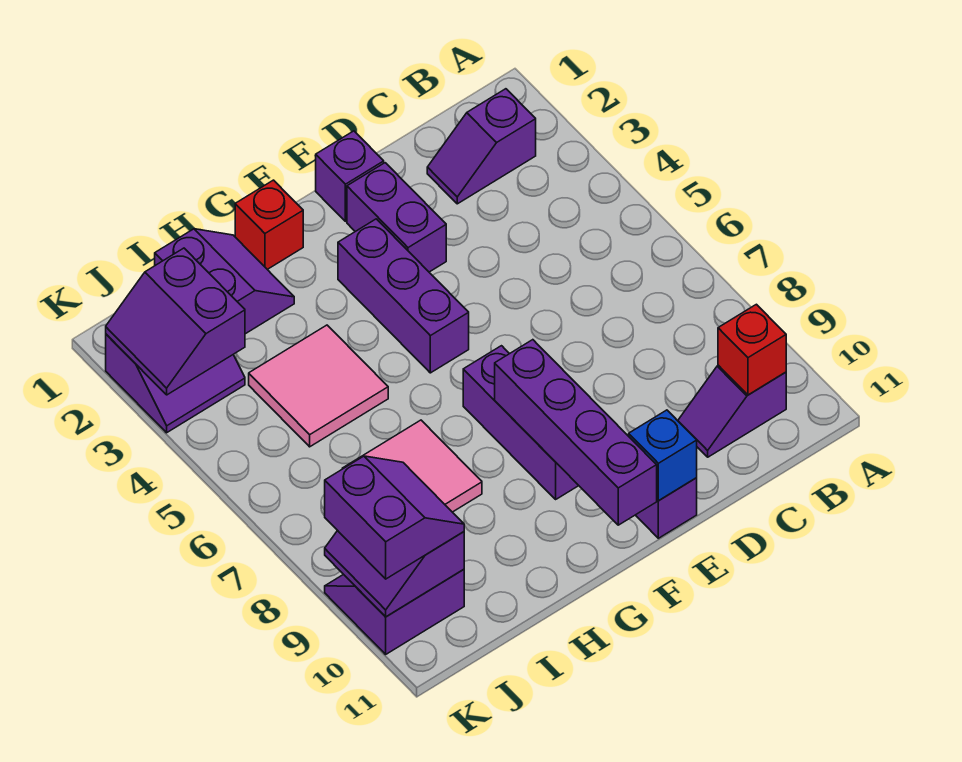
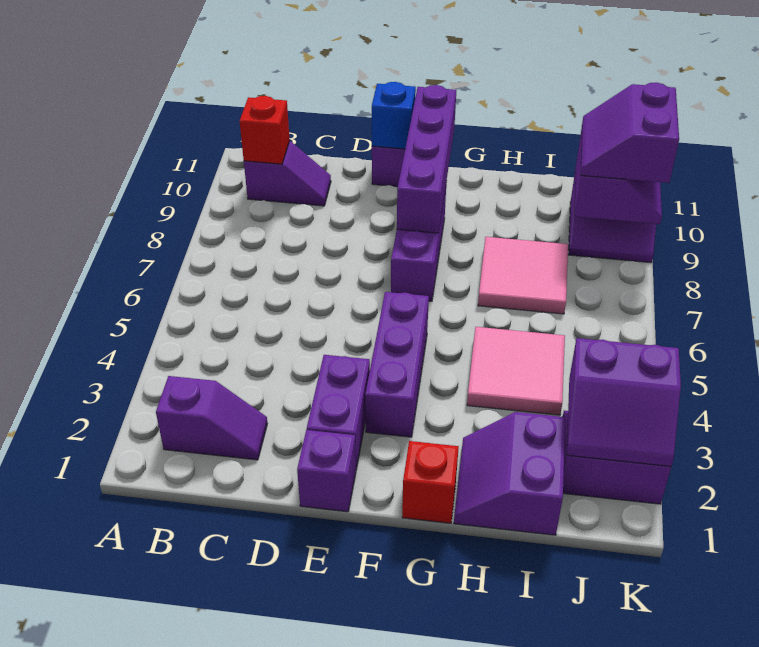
purple slope J2:K3 level 2 top J -> purple slope J2:K3 level 2 top 3

